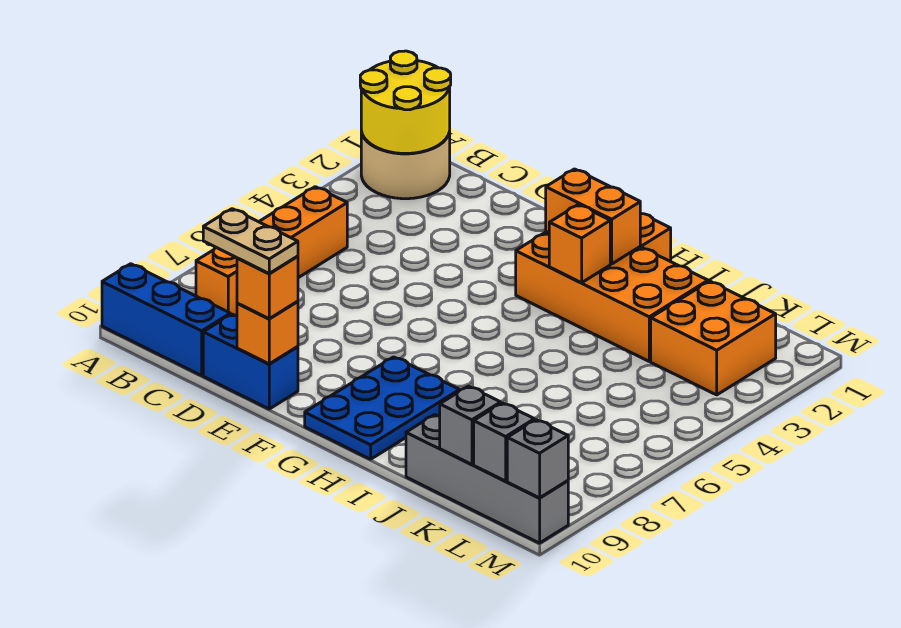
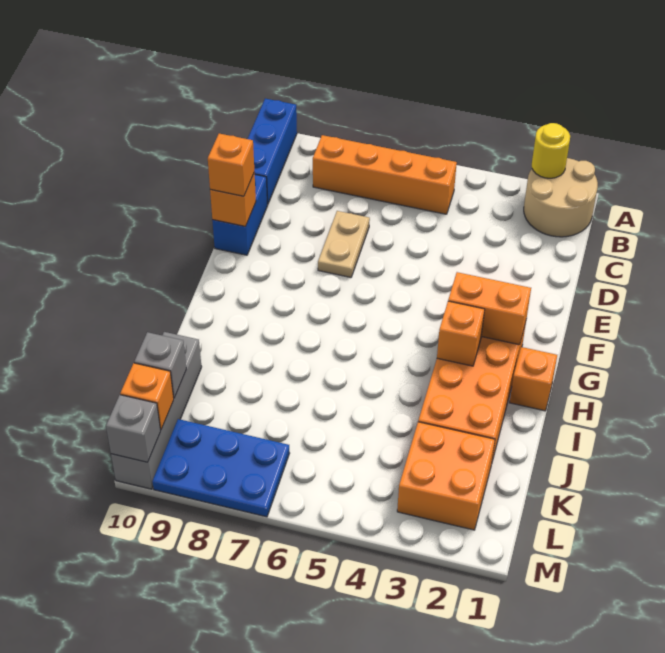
yellow round brick A1:B2 level 2 -> yellow round brick A2 level 2
tan plate D10:E10 level 4 -> tan plate D7:E7 level 1
orange brick G2:H2 level 2 -> orange brick G2:G3 level 2
blue plate G8:H10 level 1 -> blue plate L7:M9 level 1
grey brick L10 level 2 -> orange brick L10 level 2

